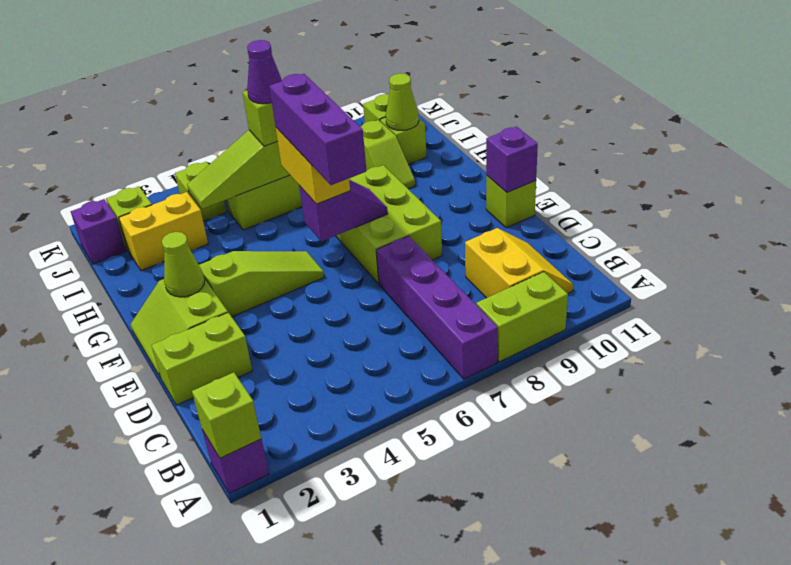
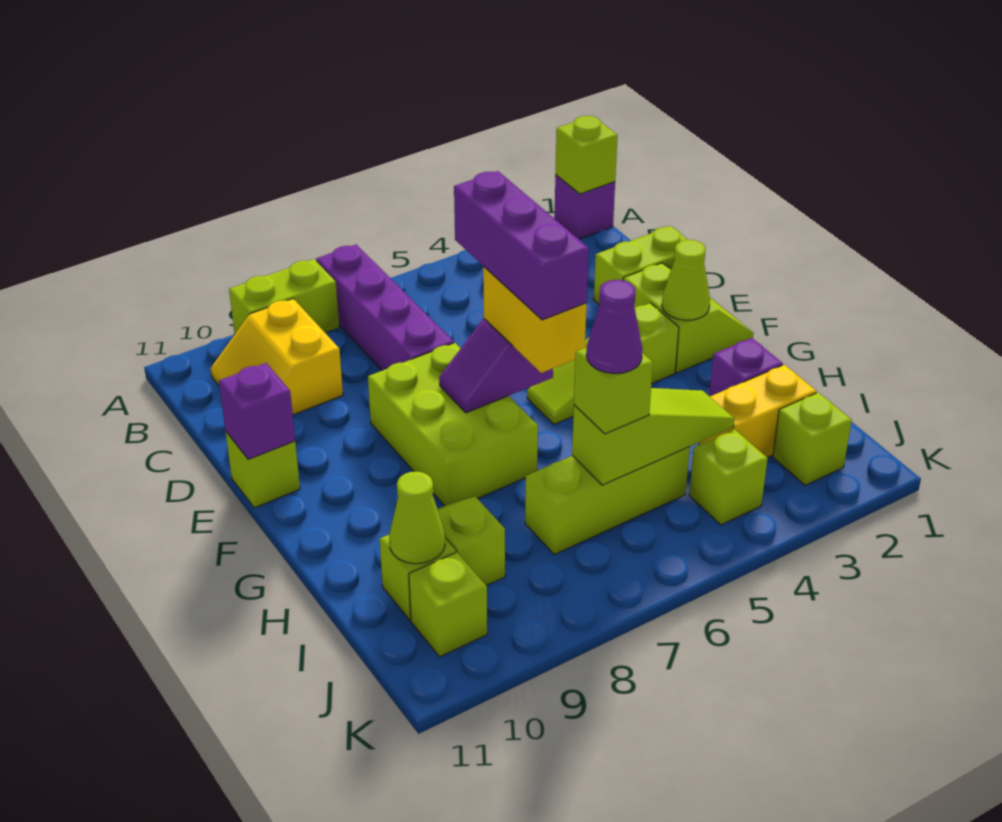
purple brick J1 level 1 -> purple brick H2 level 1

